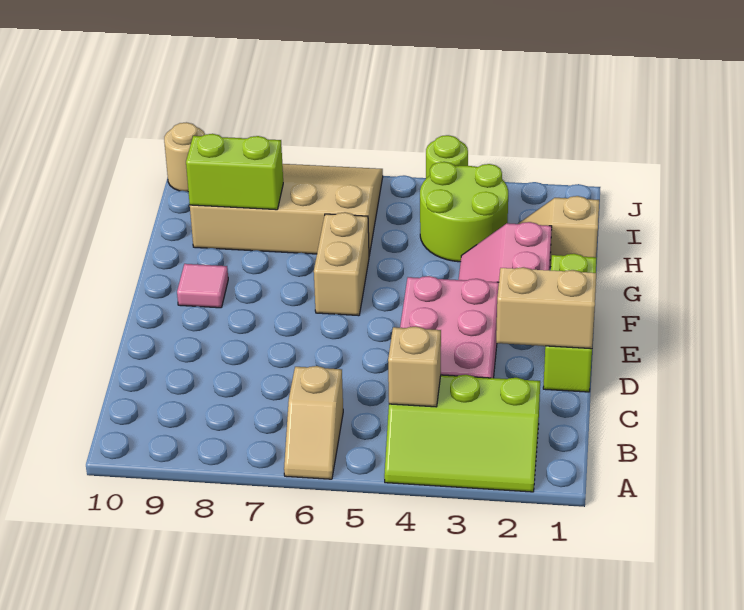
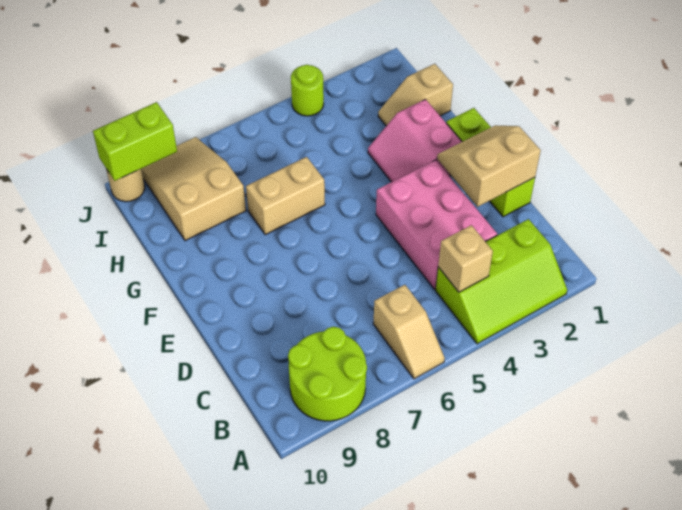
tan brick F6:G6 level 1 -> tan brick G6:G7 level 1
pink tile F9 level 1 -> none
lime round brick H3:I4 level 1 -> lime round brick A8:B9 level 1
tan slope H6:J9 level 1 top H -> tan slope H8:J9 level 1 top H
lime brick H8:H9 level 2 -> lime brick J9:J10 level 2

